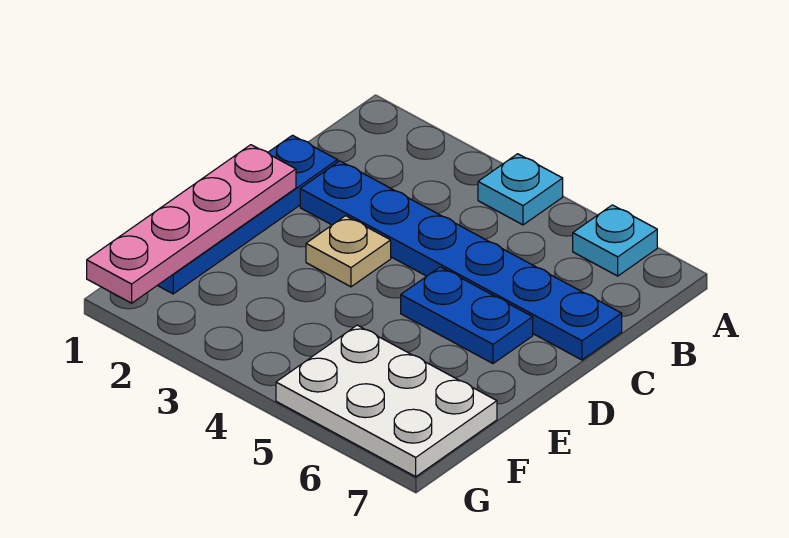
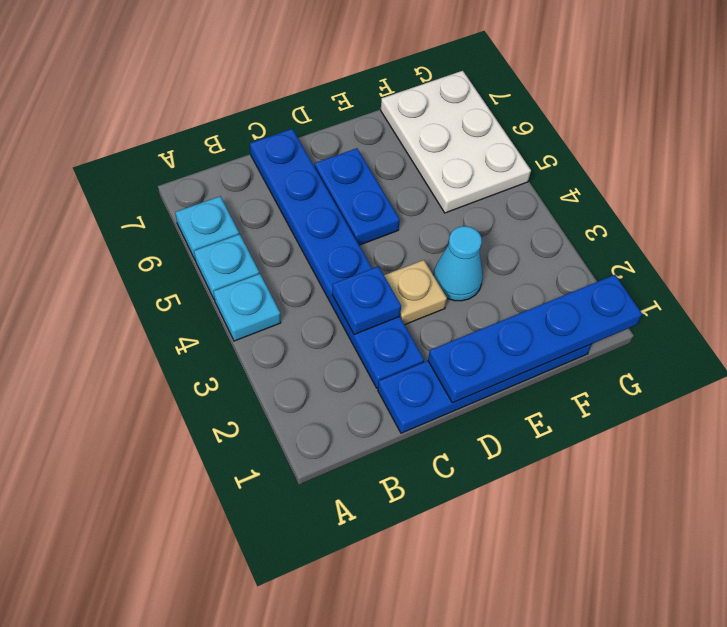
none -> cyan plate A5 level 1
none -> blue plate C3 level 2
pink plate D1:G1 level 2 -> blue plate D1:G1 level 2
none -> cyan cone E3 level 1

